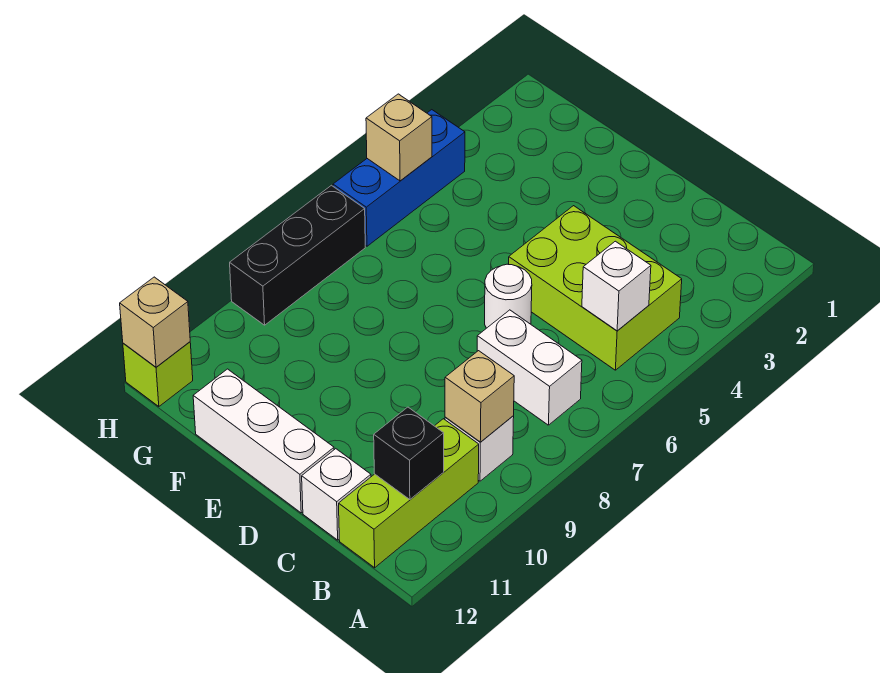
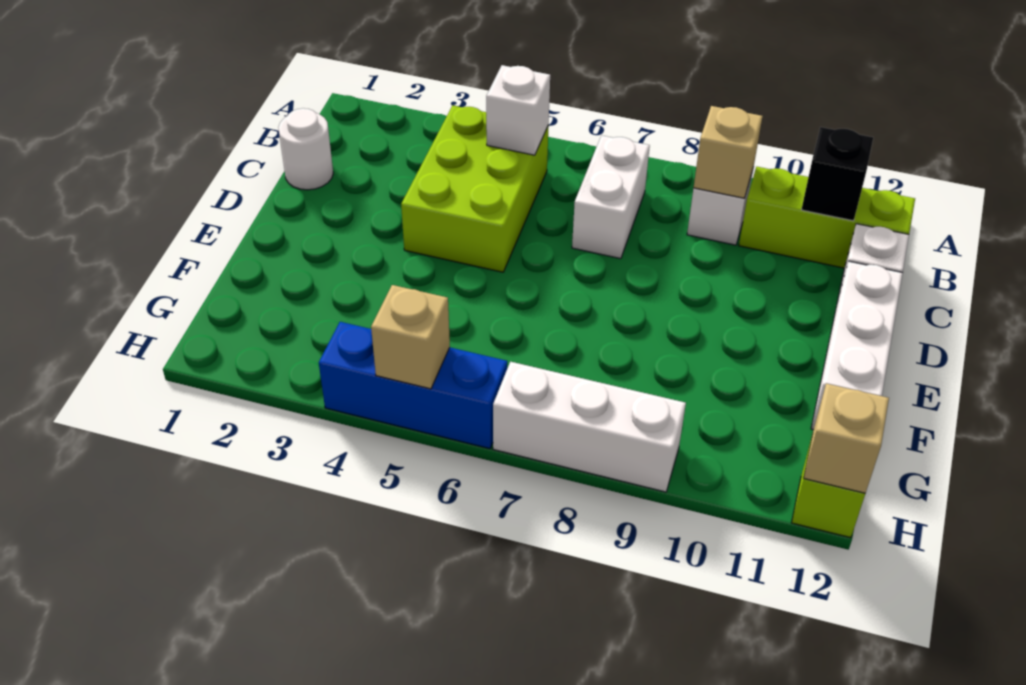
white round brick D6 level 1 -> white round brick C1 level 1
black brick H7:H9 level 1 -> white brick H7:H9 level 1

